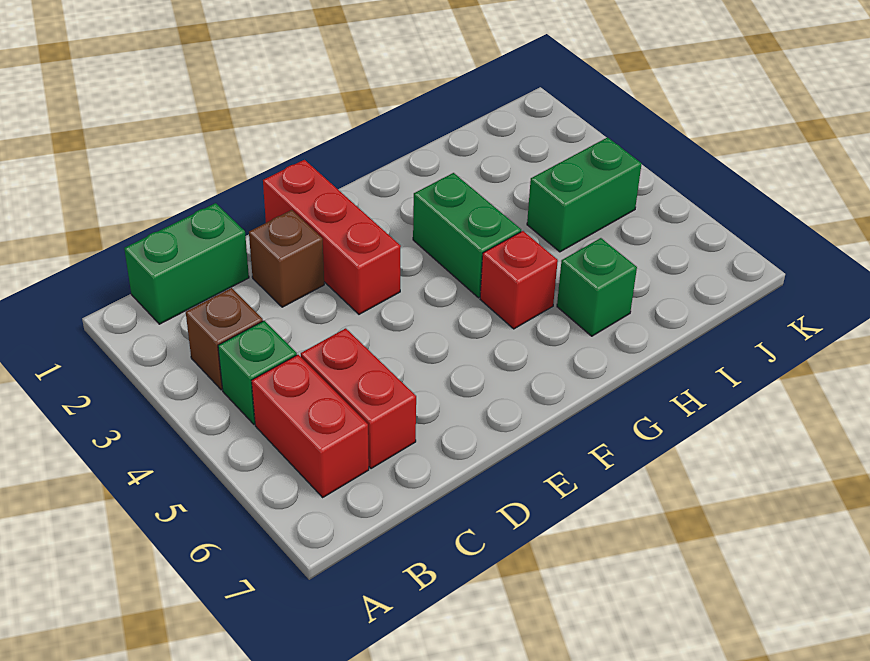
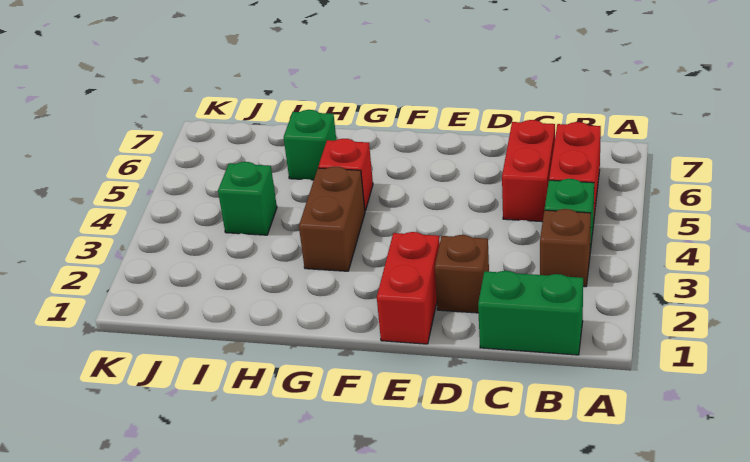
red brick E1:E3 level 1 -> red brick E1:E2 level 1
green brick G3:G4 level 1 -> brown brick G3:G4 level 1
green brick I4:J4 level 1 -> green brick I4 level 1

